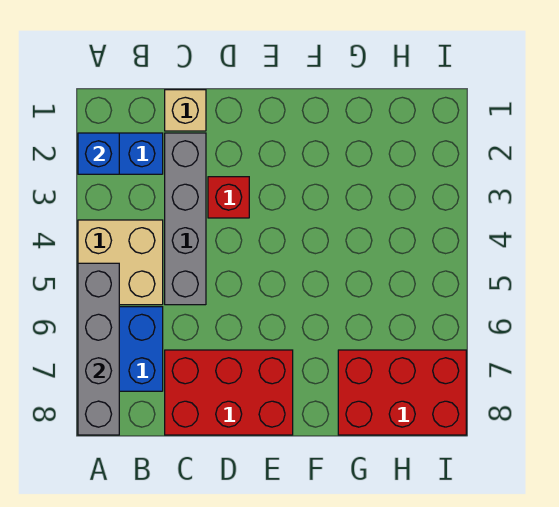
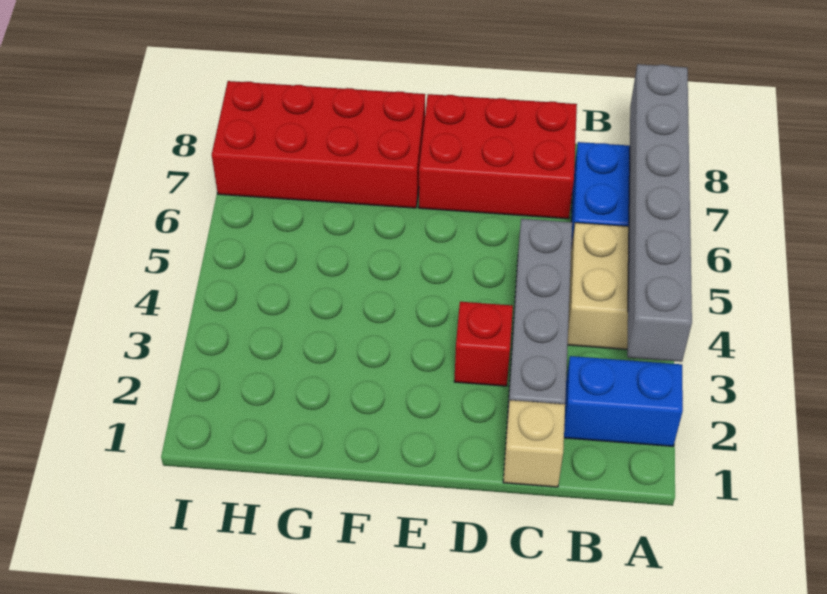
blue brick A2 level 2 -> none
grey brick A5:A8 level 2 -> grey brick A3:A8 level 2
red brick G7:I8 level 1 -> red brick F7:I8 level 1

